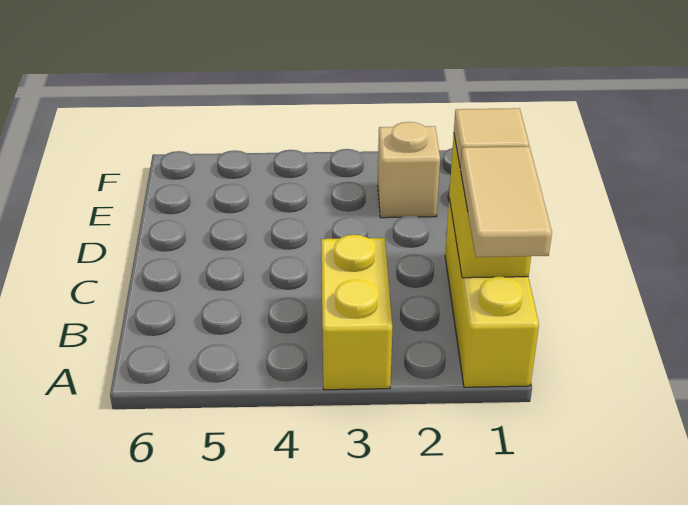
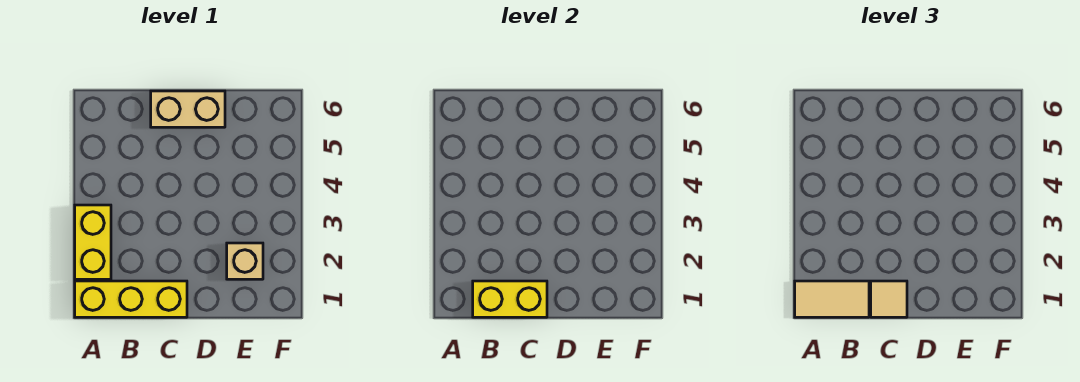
yellow brick A3:B3 level 1 -> yellow brick A2:A3 level 1
none -> tan brick C6:D6 level 1

